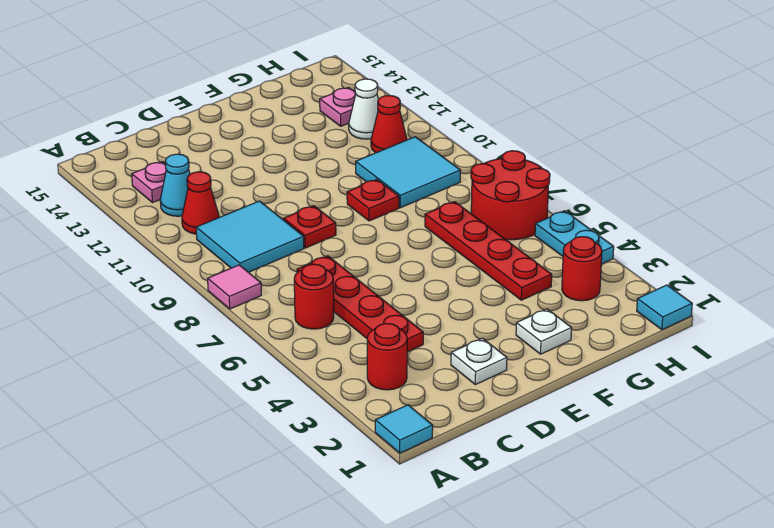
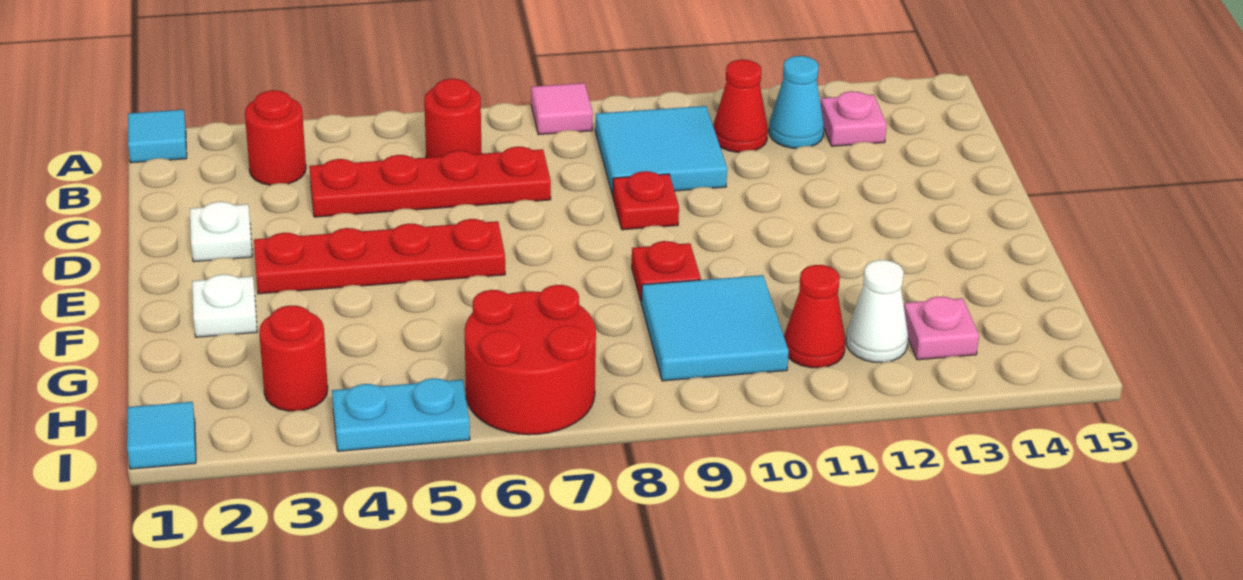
red plate G4:G7 level 1 -> red plate E3:E6 level 1

